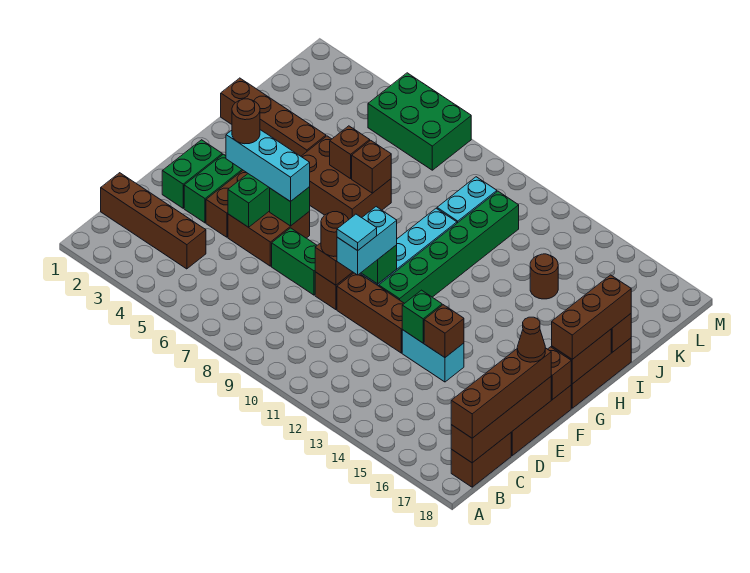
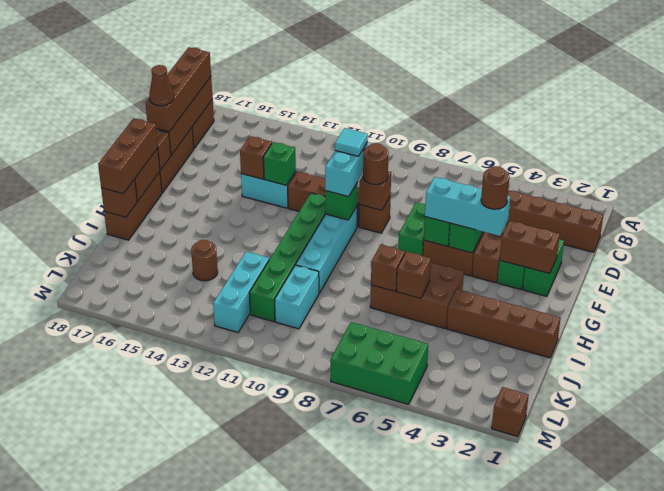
green brick E7:E8 level 1 -> green brick E7:F7 level 1
none -> brown brick F2:F3 level 2
none -> cyan brick J12:L12 level 1
none -> brown brick M1 level 1

